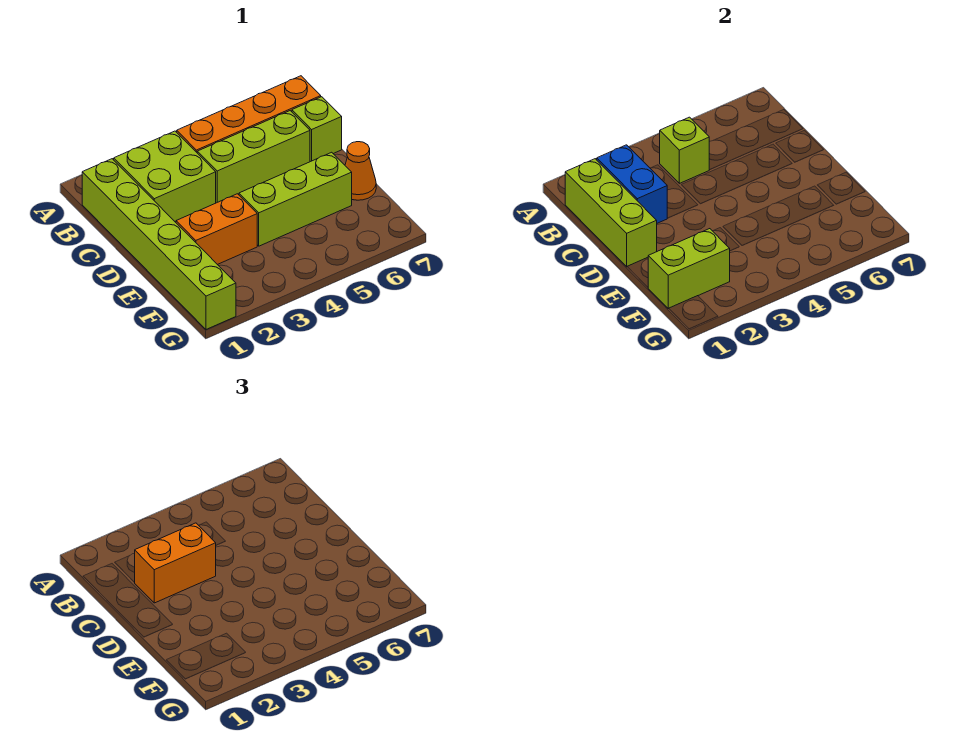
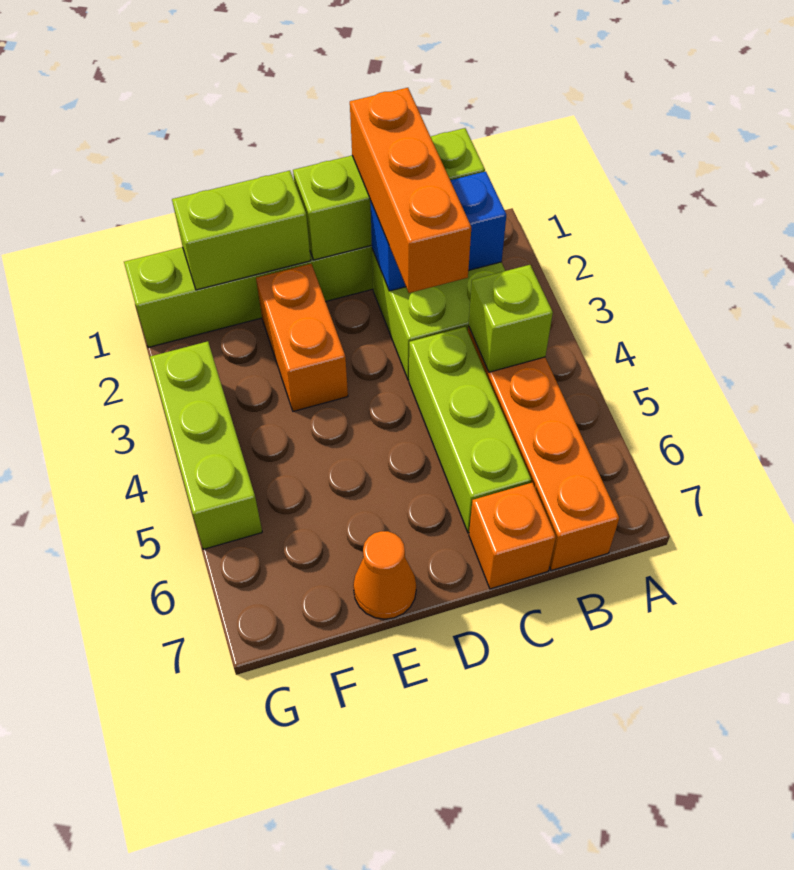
orange brick C2:C3 level 3 -> orange brick C1:C3 level 3
lime brick C7 level 1 -> orange brick C7 level 1
lime brick E4:E6 level 1 -> lime brick G3:G5 level 1
lime brick F1:F2 level 2 -> lime brick E1:F1 level 2

